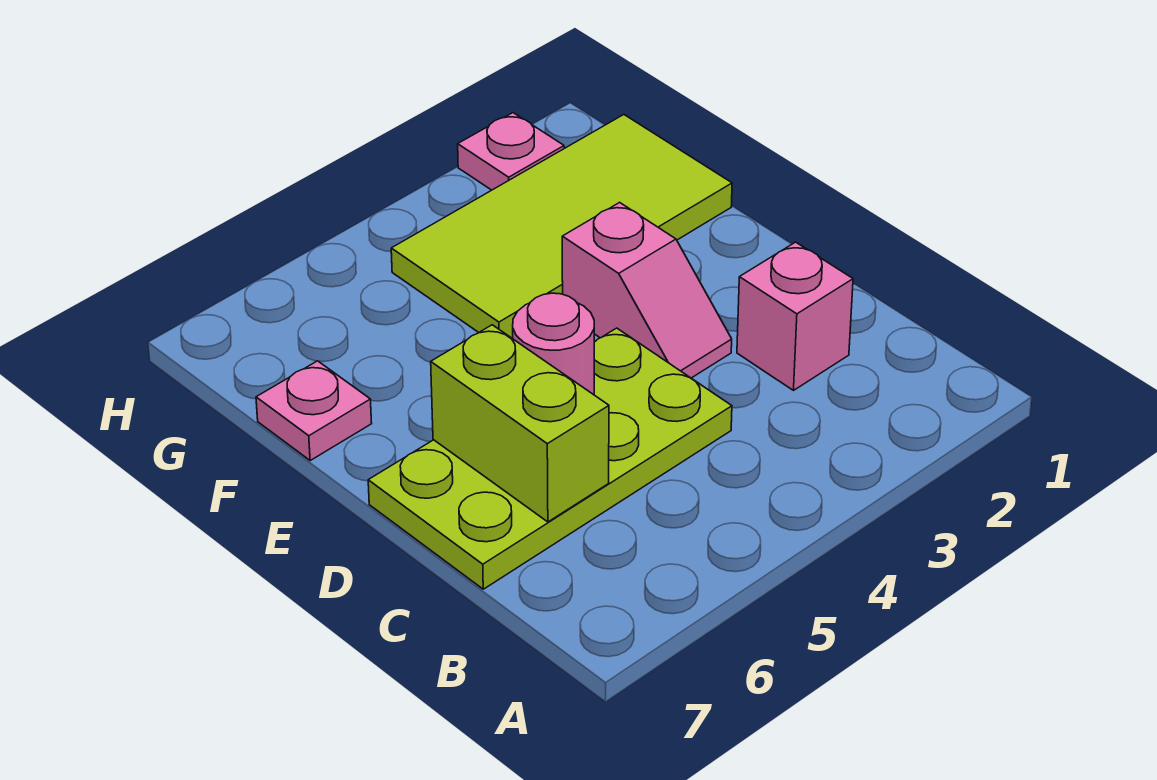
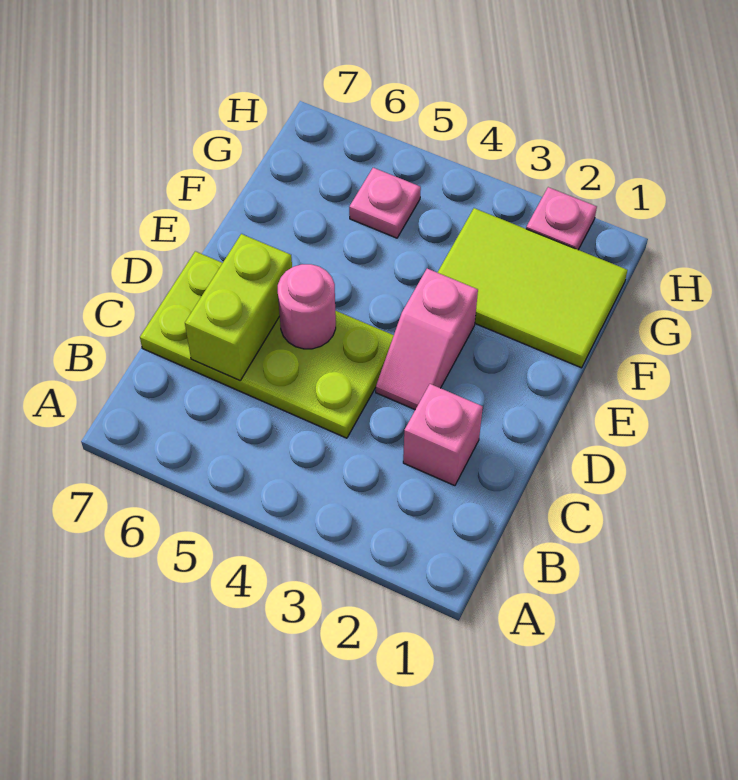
lime tile F1:G4 level 1 -> lime tile F1:G3 level 1
pink plate F7 level 1 -> pink plate G5 level 1

